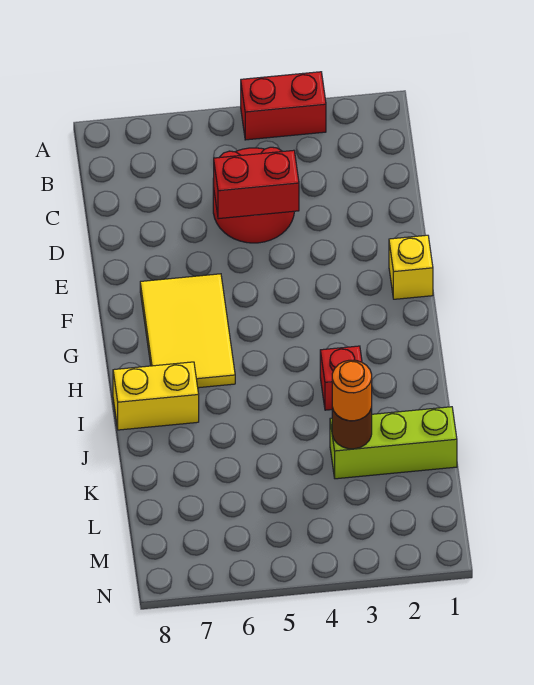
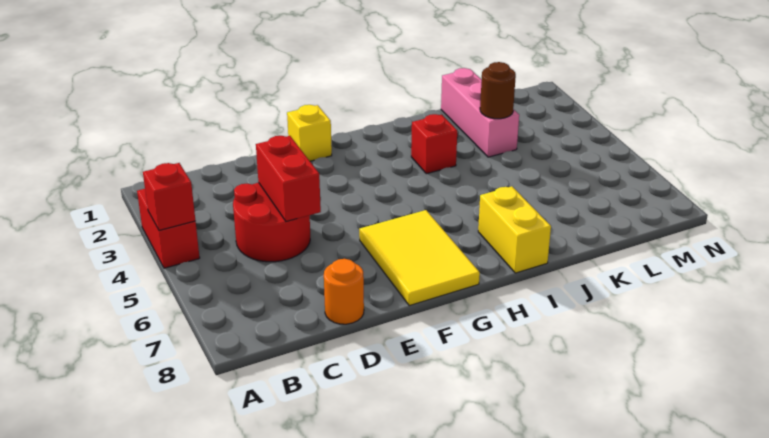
none -> red brick A4 level 2
yellow tile F6:H7 level 1 -> yellow tile F6:G8 level 1
lime brick K1:K3 level 1 -> pink brick K1:K3 level 1
orange round brick K3 level 3 -> orange round brick D8 level 1

